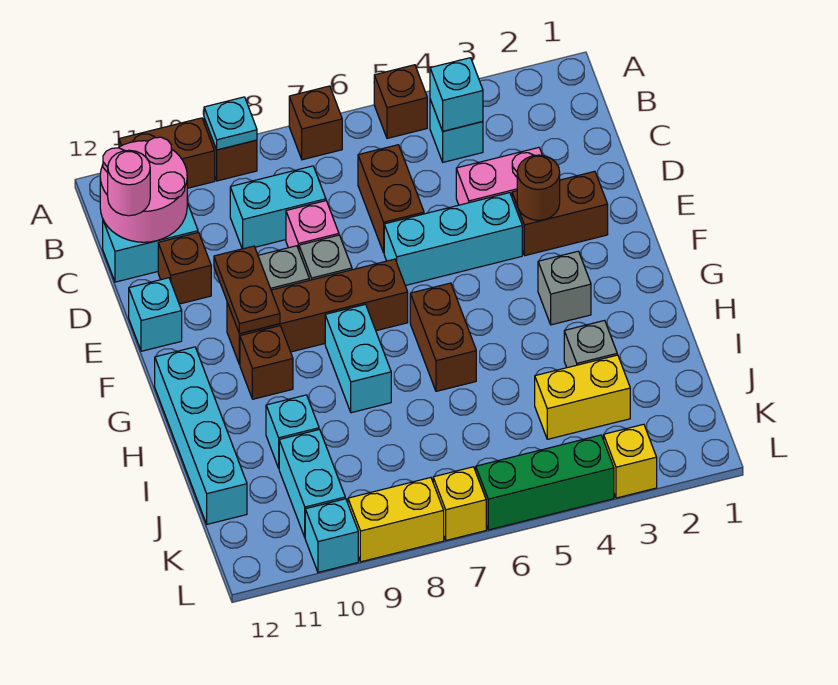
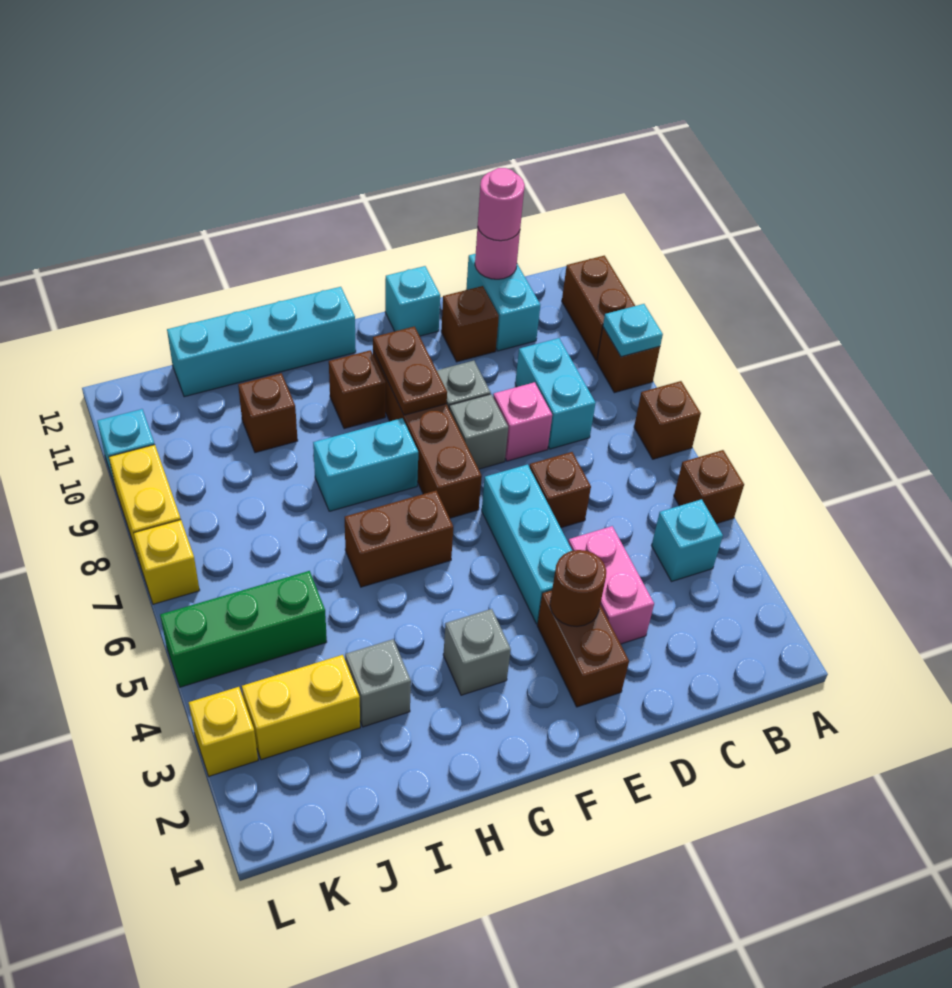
cyan brick B4 level 2 -> none
pink round brick B11:C12 level 2 -> pink round brick C12 level 2
brown brick C6:D6 level 1 -> brown brick D6 level 1
brown plate E10:F10 level 2 -> brown plate F9:F10 level 2
cyan brick I10 level 1 -> brown brick I10 level 1
yellow brick J3:J4 level 1 -> yellow brick J3:K3 level 1
cyan brick J10:K10 level 1 -> none
green brick L4:L6 level 1 -> green brick J5:L5 level 1

